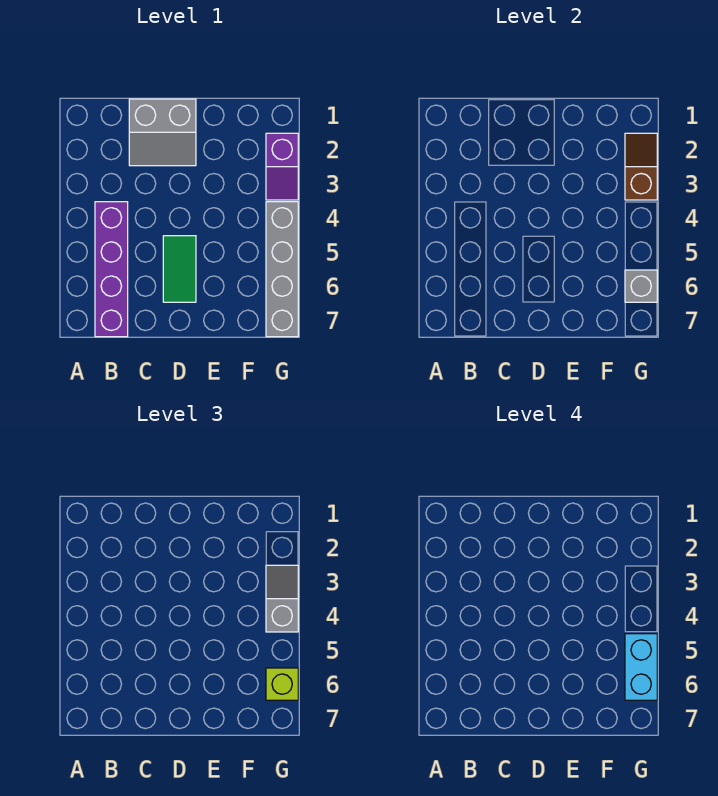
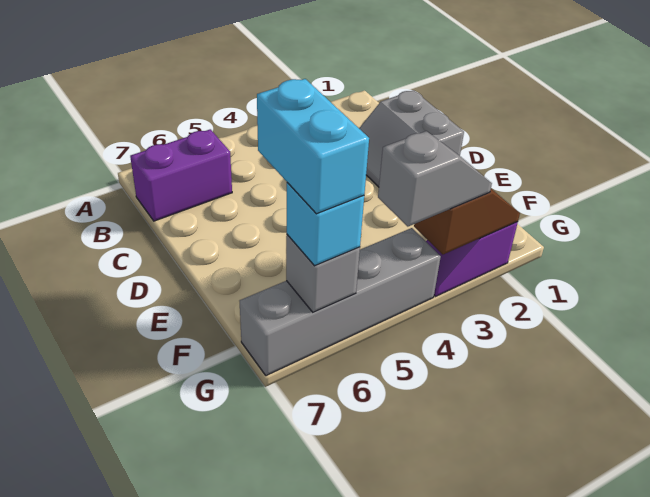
purple brick B4:B7 level 1 -> purple brick B6:B7 level 1
green tile D5:D6 level 1 -> none
cyan brick G5:G6 level 4 -> cyan brick F6:G6 level 4
lime brick G6 level 3 -> cyan brick G6 level 3

